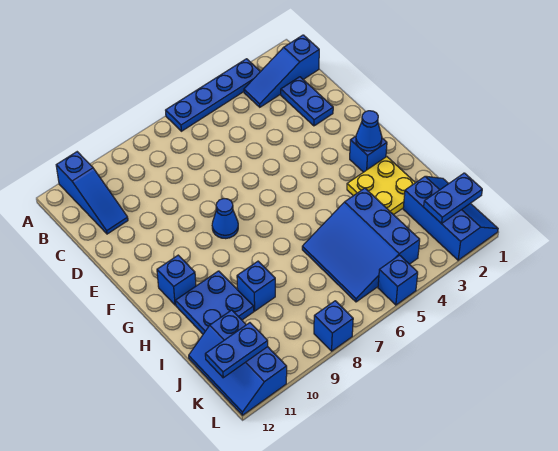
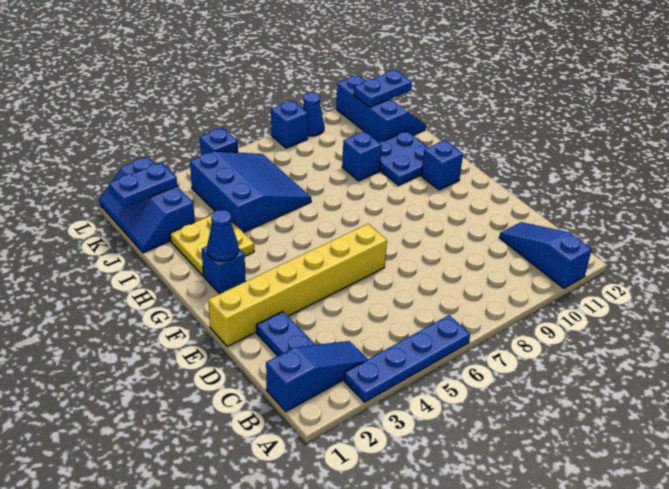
none -> yellow brick E1:E6 level 1
blue cone F8 level 1 -> blue cone L9 level 1

